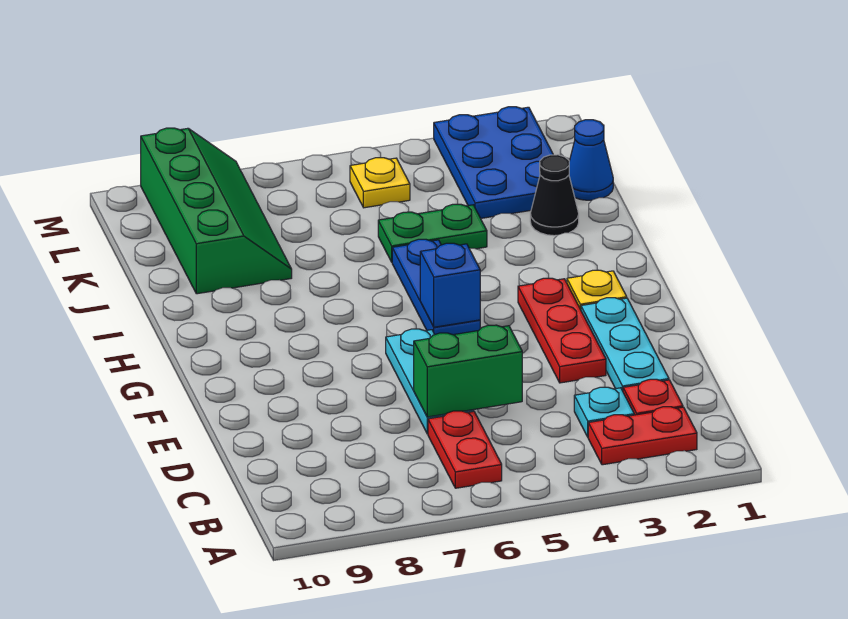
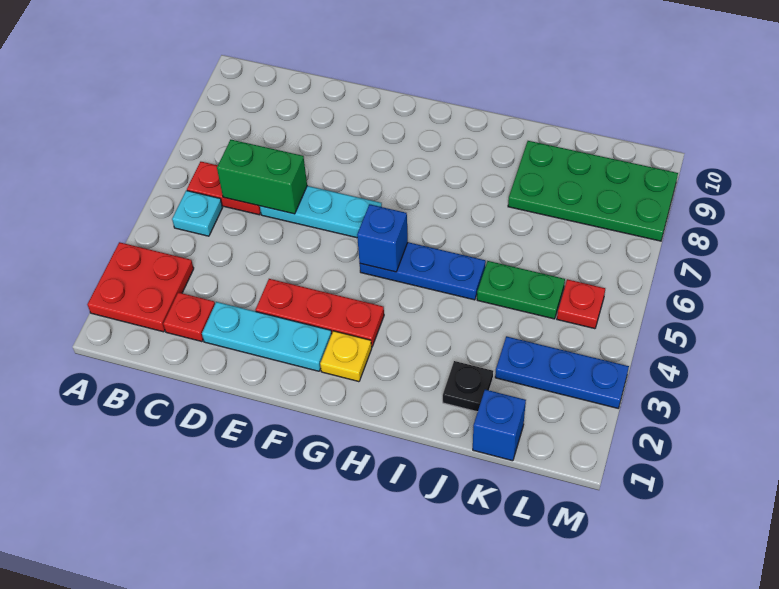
red plate B2:B3 level 1 -> red plate A2:B3 level 1
cyan plate C3 level 1 -> cyan plate B5 level 1
green brick D5:D6 level 2 -> green brick C6:D6 level 2
black cone J2 level 1 -> black plate J2 level 1
green plate J4:J5 level 1 -> green plate J5:K5 level 1
green slope J8:M9 level 1 top 9 -> green plate J8:M9 level 1
blue cone K1 level 1 -> blue brick K1 level 1
blue plate K2:M3 level 1 -> blue plate K3:M3 level 1
yellow plate L5 level 1 -> red plate L5 level 1

